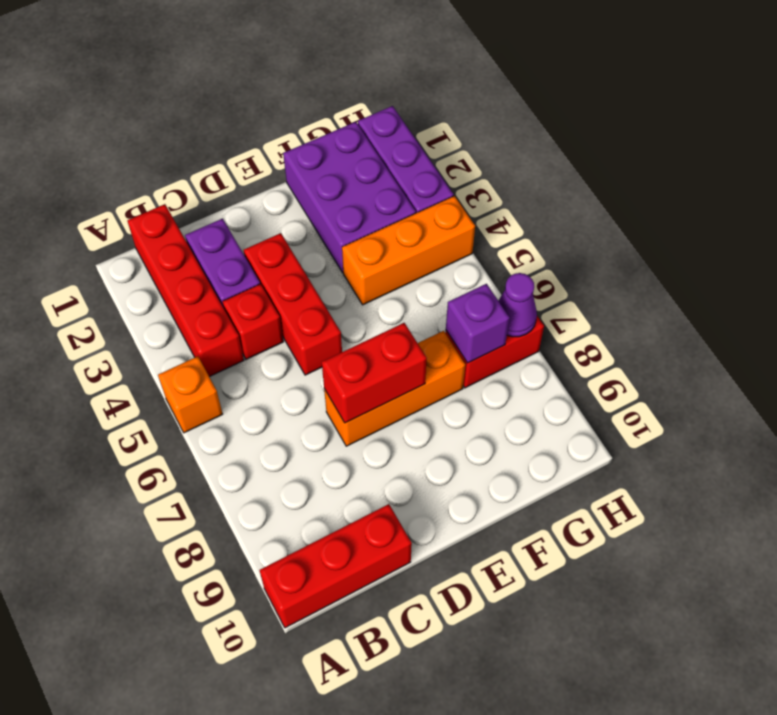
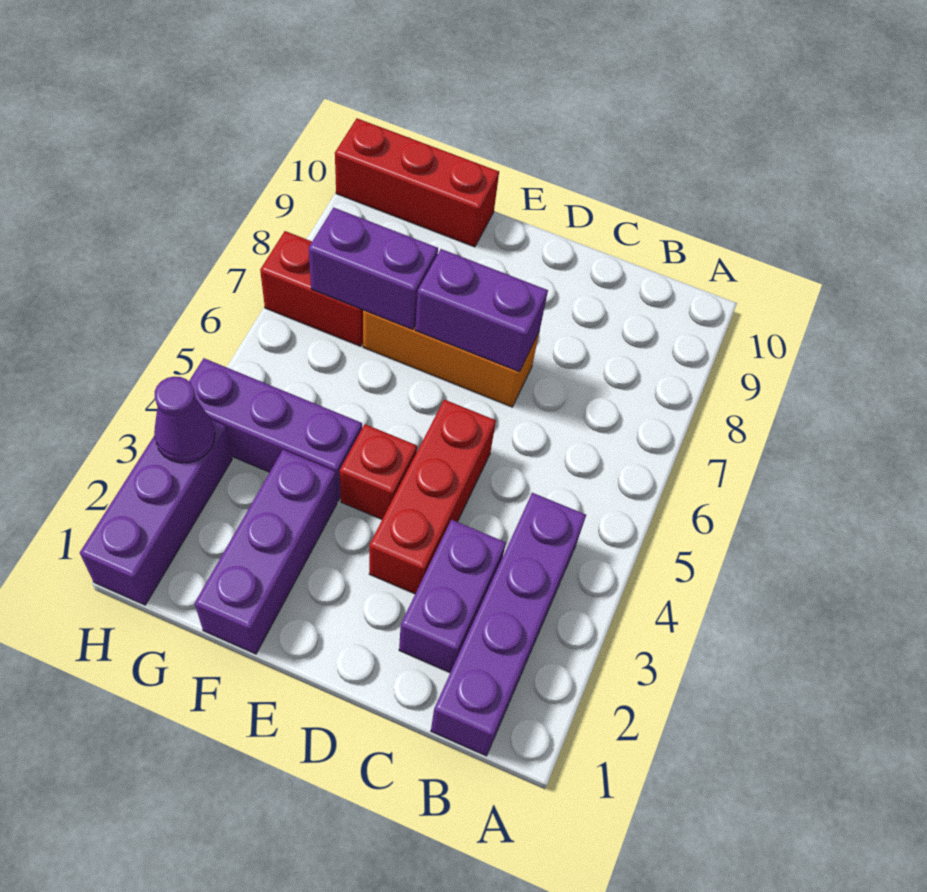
orange brick A5 level 1 -> none
red brick A10:C10 level 1 -> red brick F10:H10 level 1
red brick B1:B4 level 1 -> purple brick B1:B4 level 1
red brick C4 level 1 -> red brick E4 level 1
red brick D7:E7 level 2 -> purple brick D7:E7 level 2
purple brick F1:G3 level 1 -> purple brick F1:F3 level 1
orange brick F4:H4 level 1 -> purple brick F4:H4 level 1
purple brick G7 level 2 -> purple brick F7:G7 level 2
purple cone H7 level 2 -> purple cone H3 level 2

